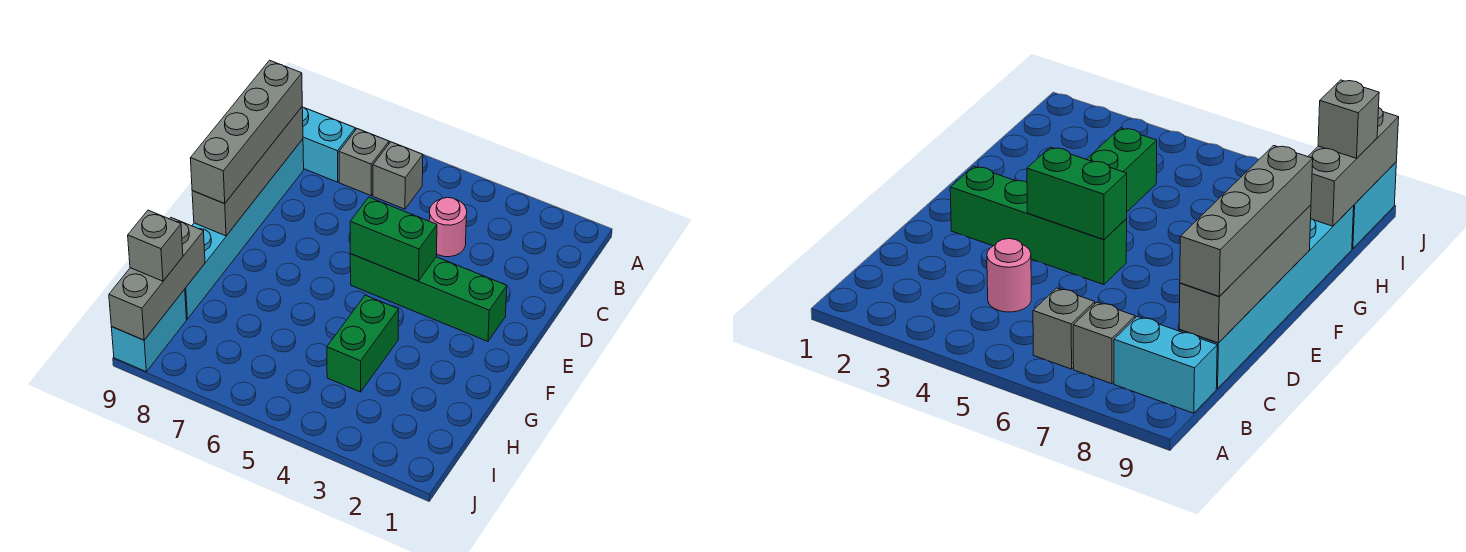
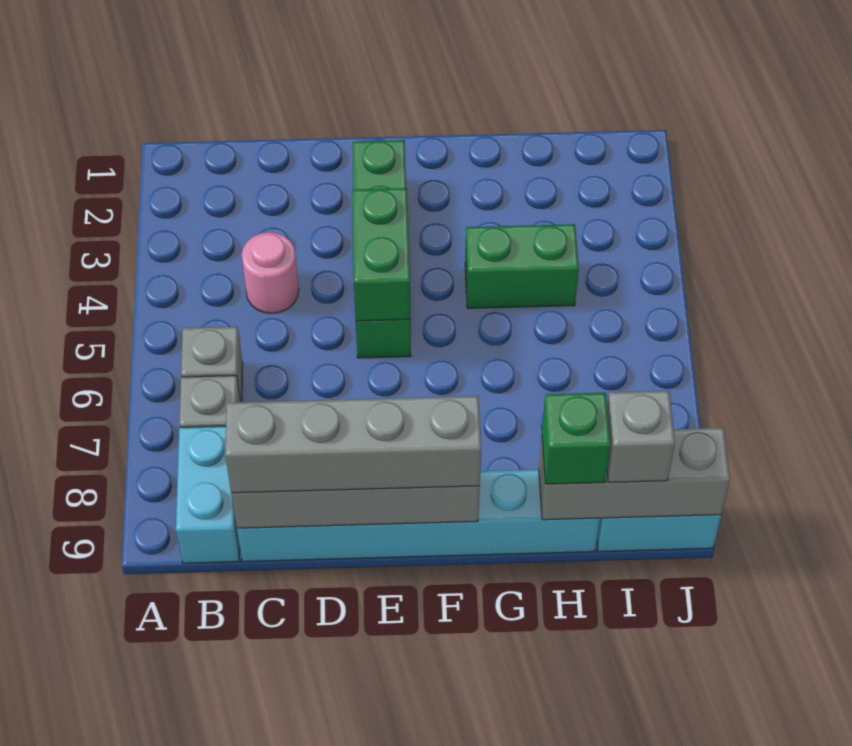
none -> green brick H9 level 3

